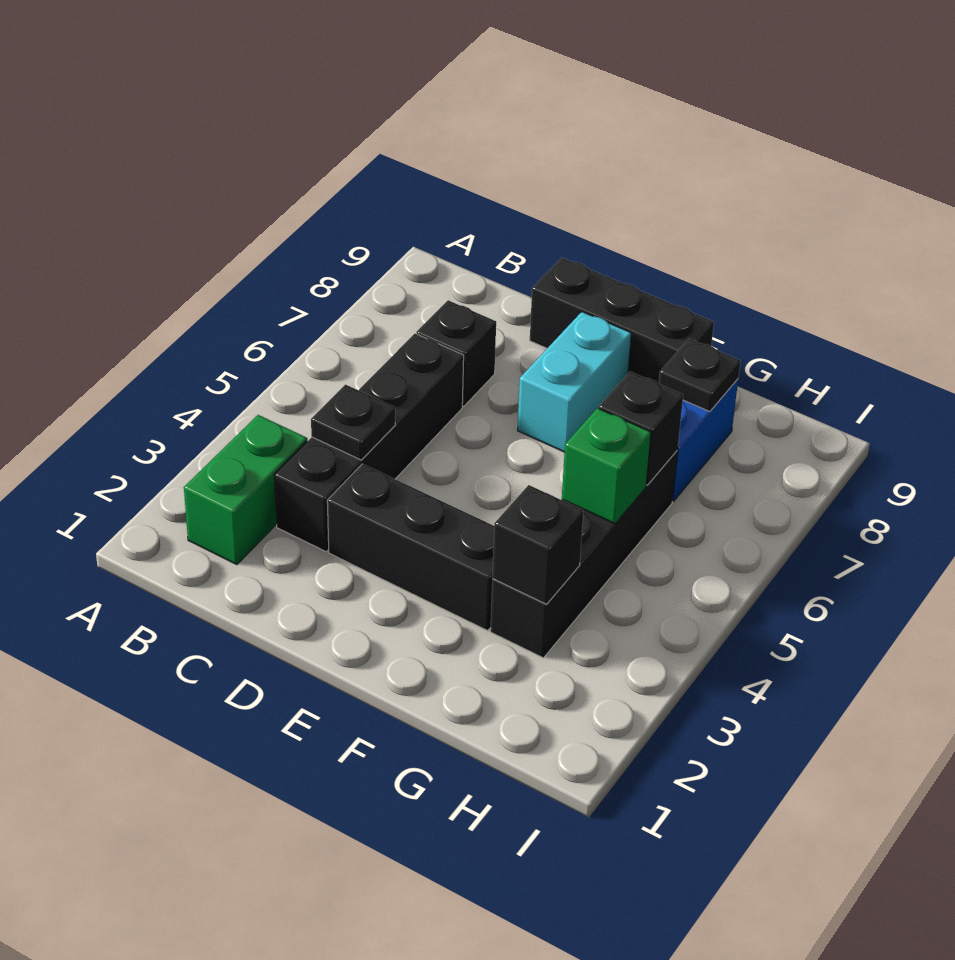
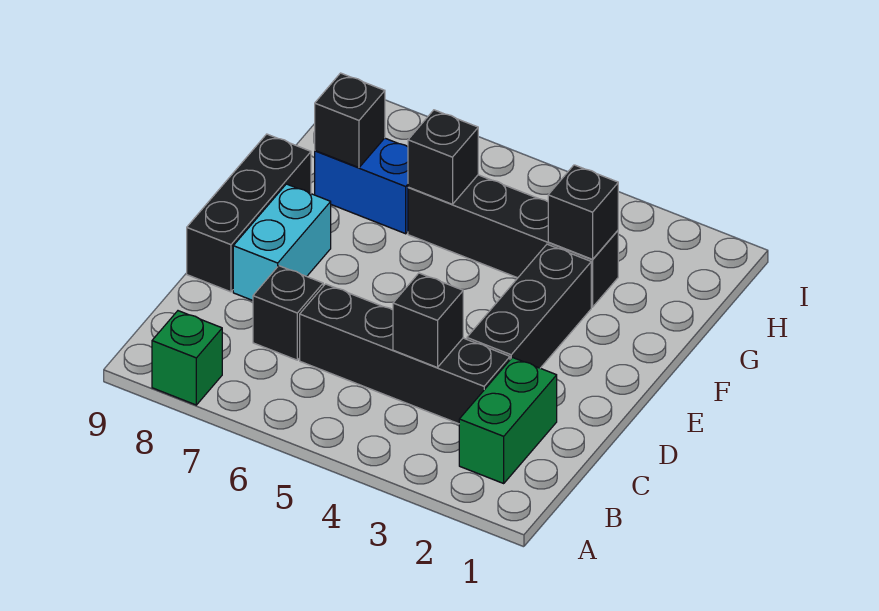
green brick B2:B3 level 1 -> green brick B2:C2 level 1
black plate C4 level 2 -> black brick C4 level 2
cyan brick E7:E8 level 1 -> cyan brick D8:E8 level 1
green brick G5 level 2 -> green brick A8 level 1
black plate G8 level 2 -> black brick G8 level 2

